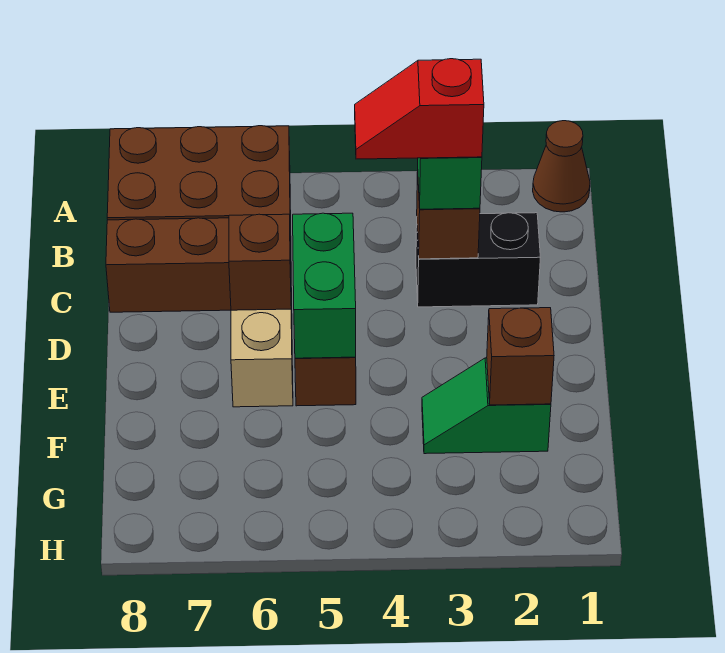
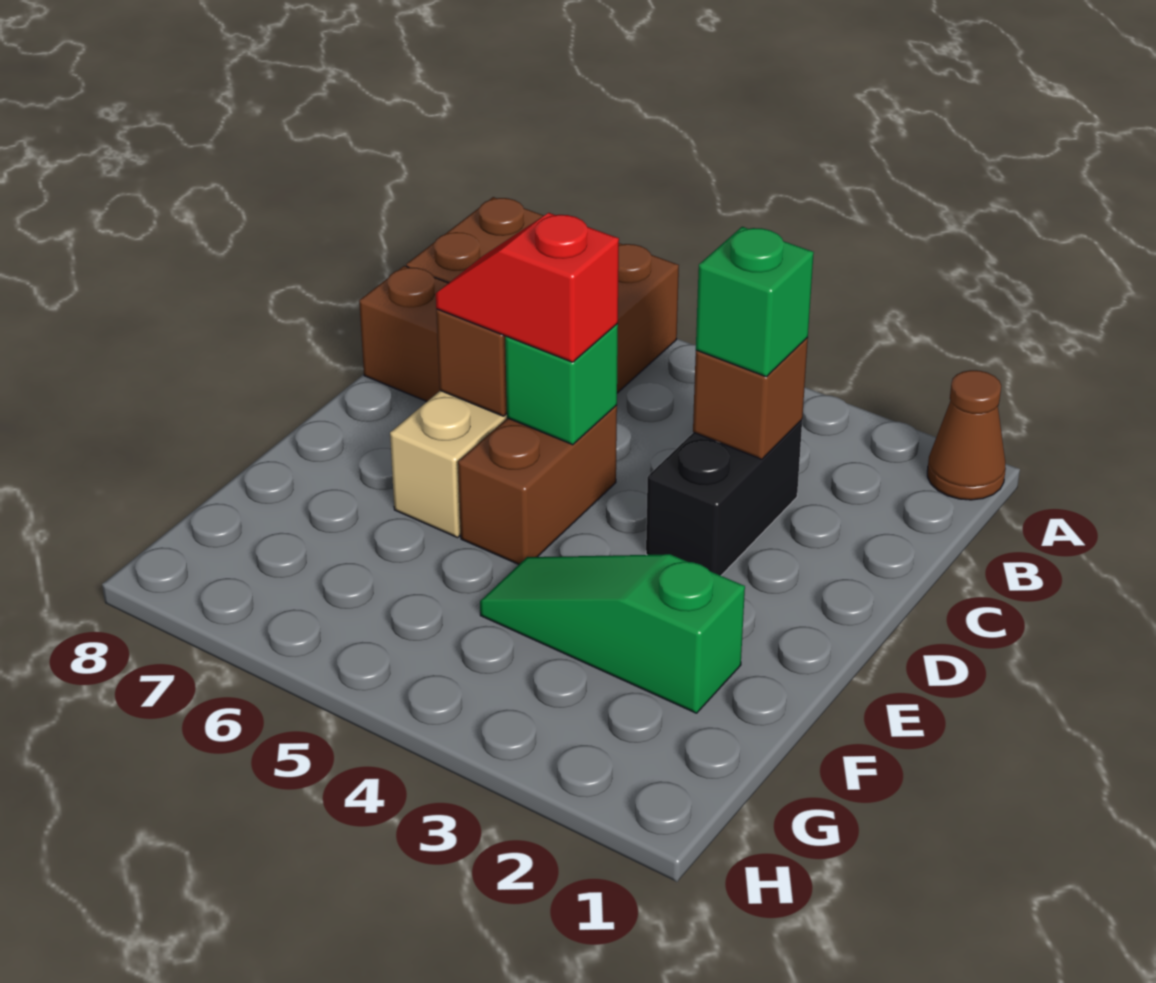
black brick C2:C3 level 1 -> black brick C3:D3 level 1
red slope C3:C4 level 4 top 3 -> red slope D5:D6 level 3 top 5
green brick D5:E5 level 2 -> green brick D5 level 2
green slope F2:F3 level 1 top 2 -> green slope F2:F4 level 1 top 2
brown brick F2 level 2 -> none

